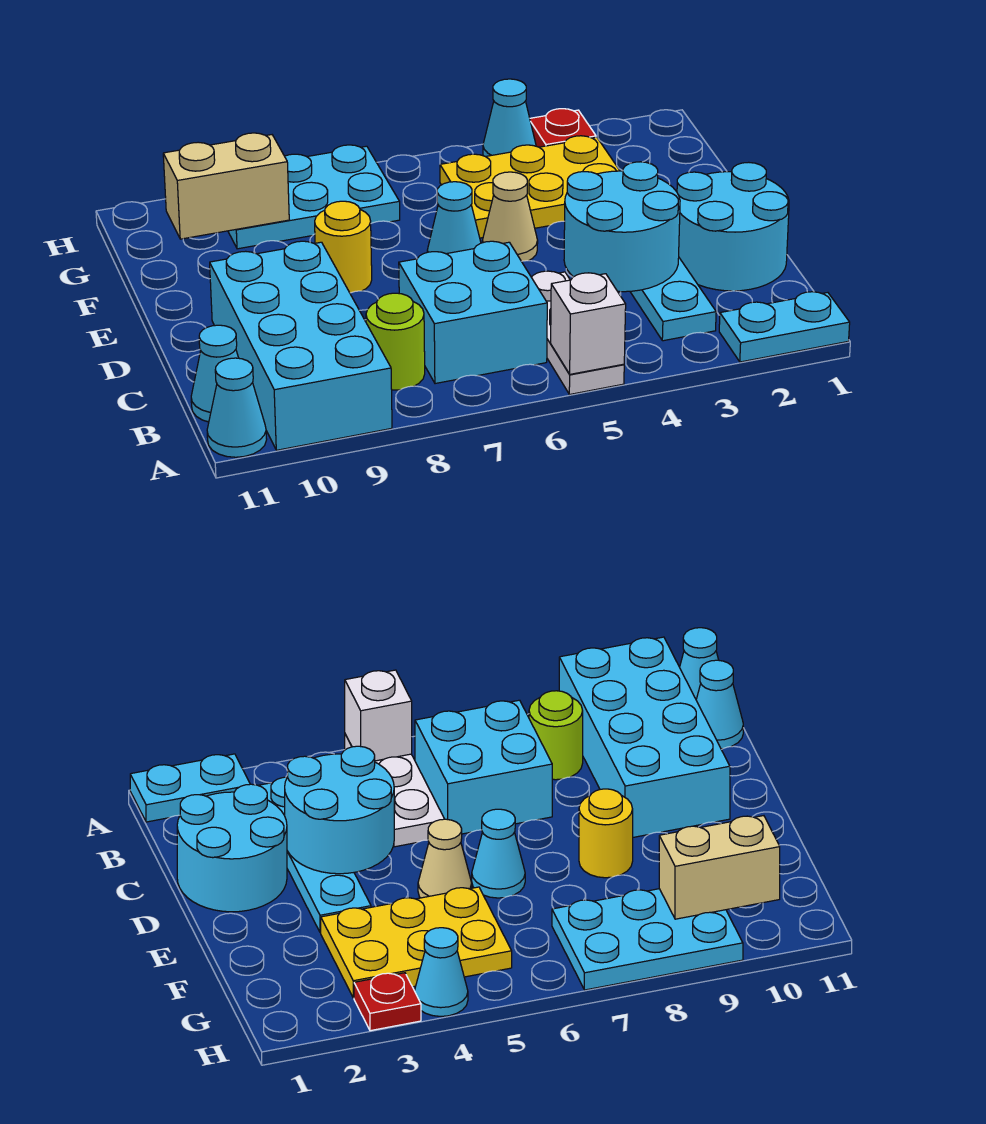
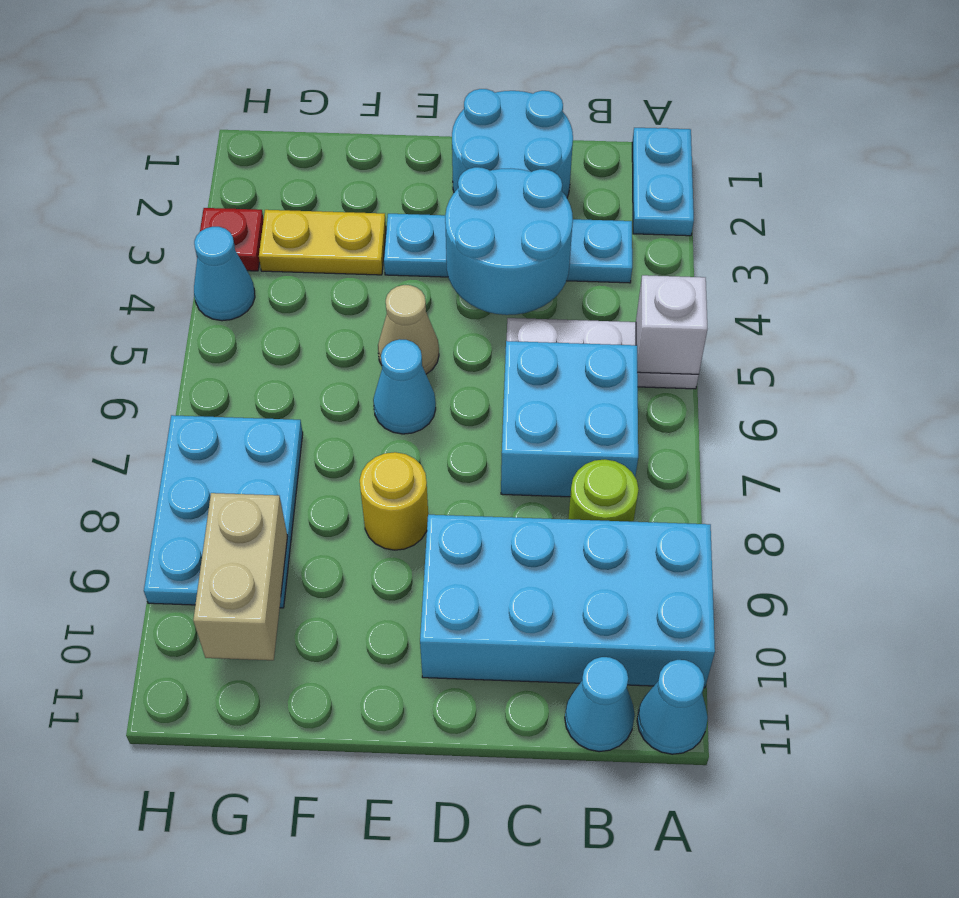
yellow plate F3:G5 level 1 -> yellow plate F3:G3 level 1

